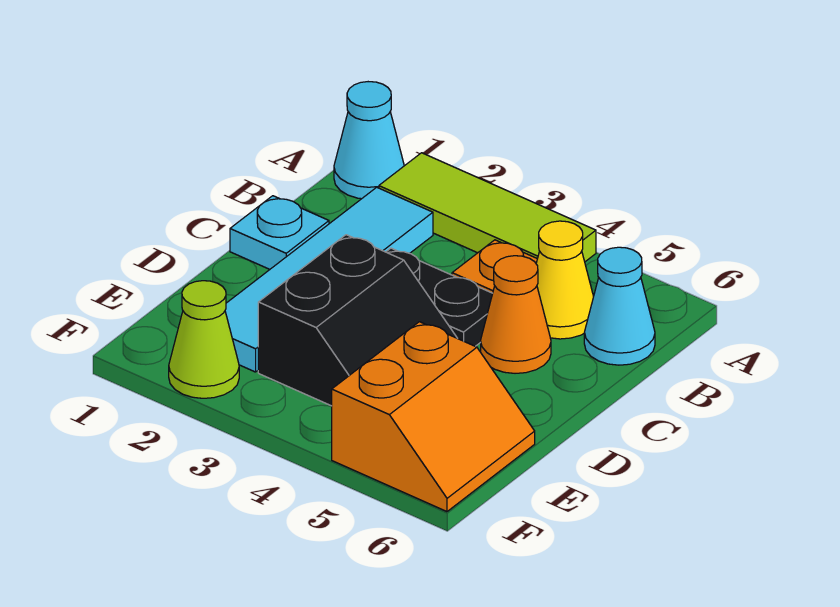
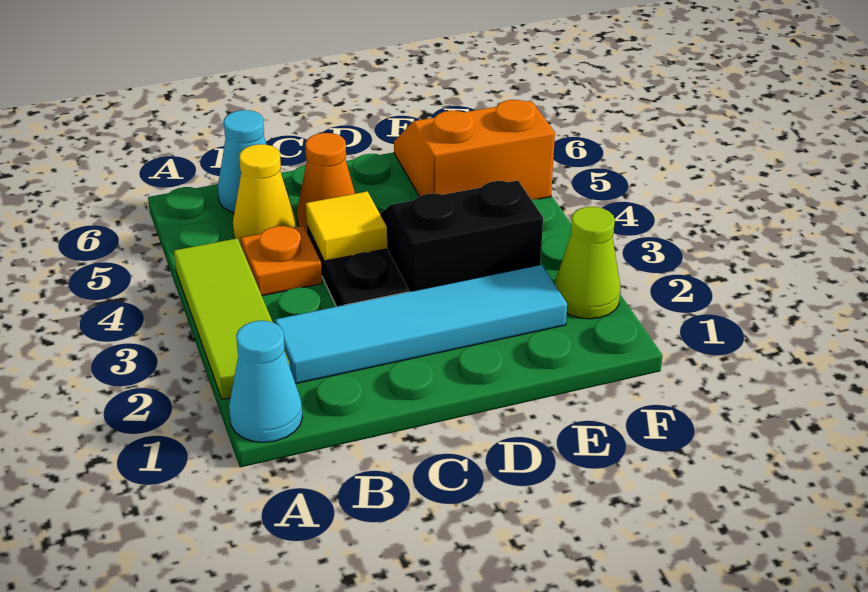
cyan plate C1 level 1 -> none
none -> yellow tile C4 level 2

